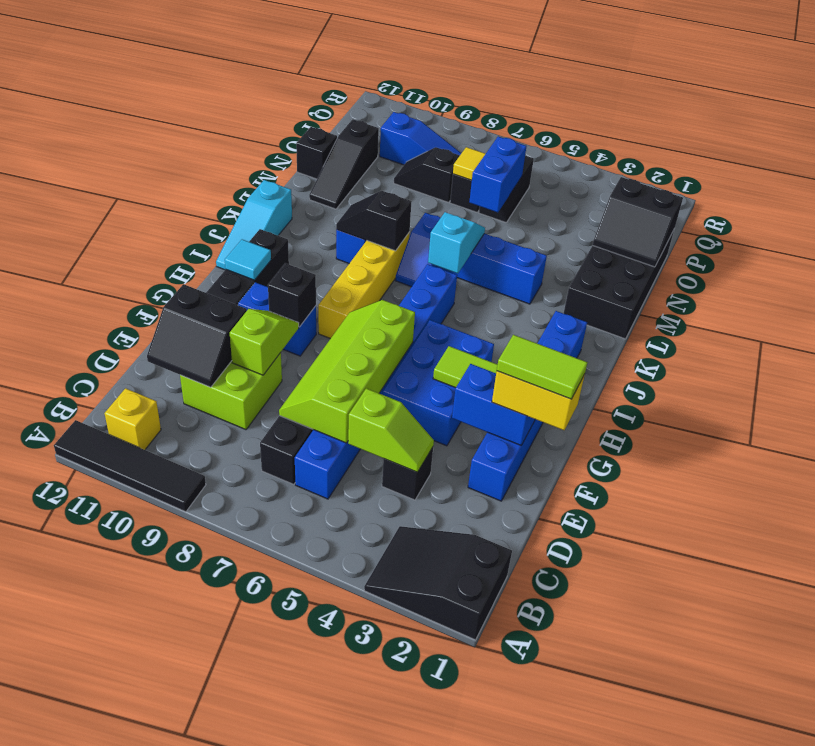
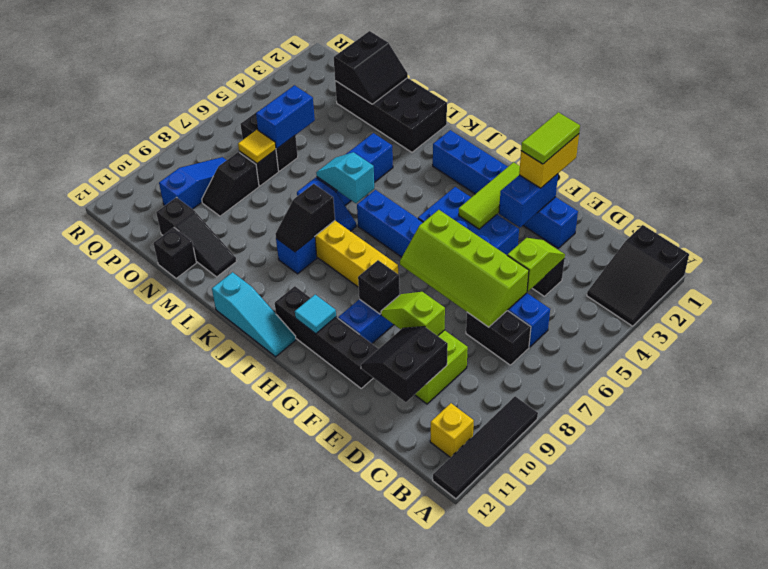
black slope D10:E11 level 2 top E -> black slope D10:E11 level 2 top D
blue brick N6:O6 level 2 -> blue brick O5:O6 level 2

